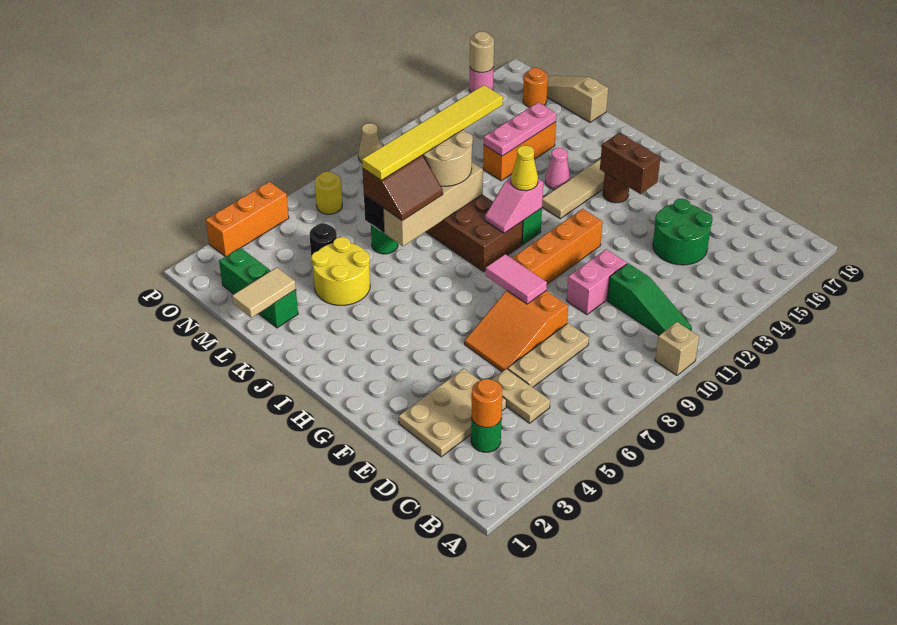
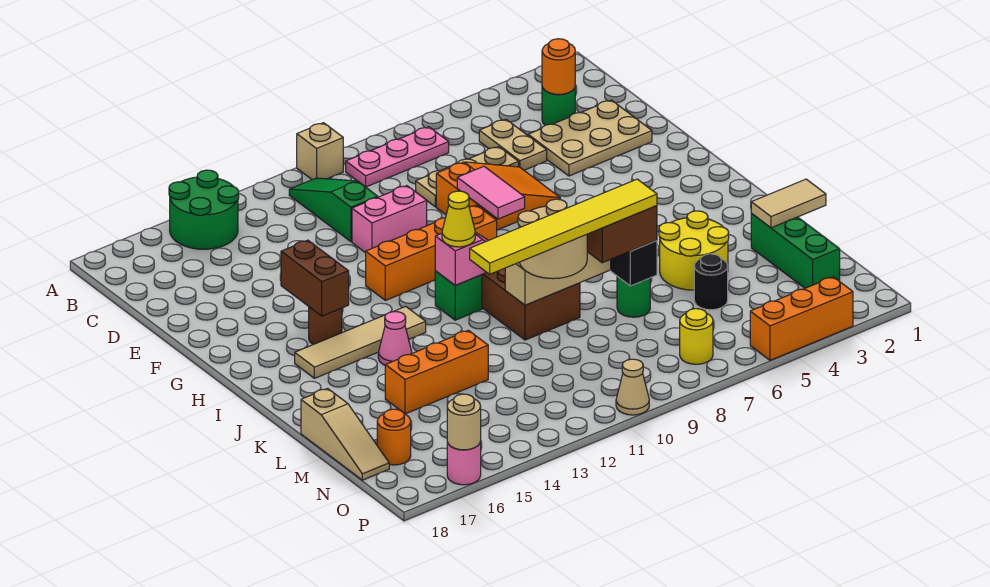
green round brick D14:E15 level 1 -> green round brick A14:B15 level 1
pink plate L13:L15 level 2 -> pink plate B7:B9 level 1

